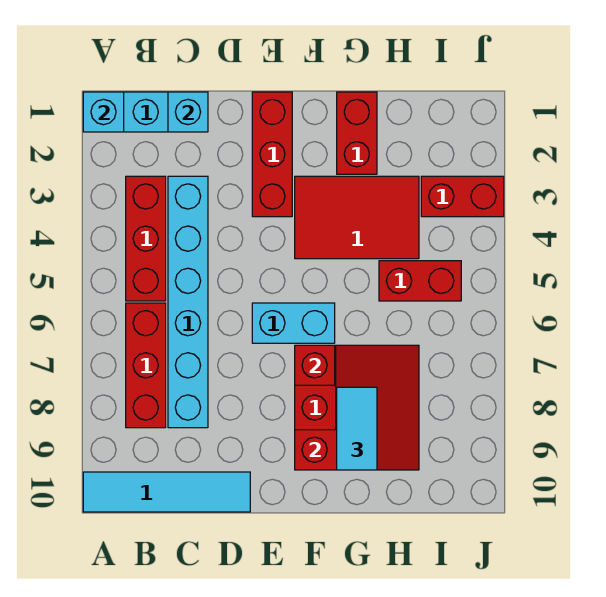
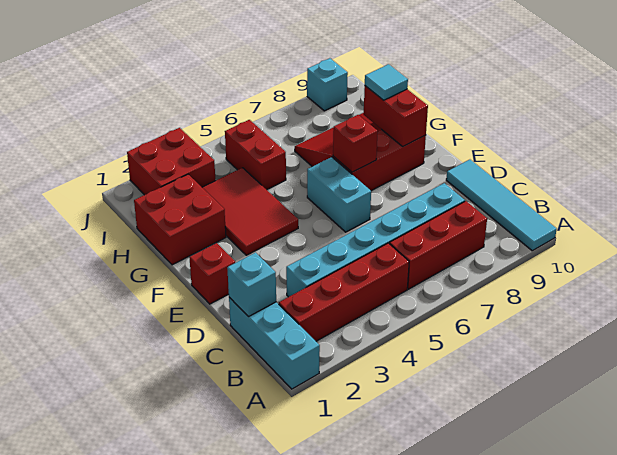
cyan brick A1 level 2 -> cyan brick J9 level 1
red brick B3:B5 level 1 -> red brick B2:B5 level 1
red brick E1:E3 level 1 -> red brick E1 level 1
red brick G1:G2 level 1 -> red brick G1:H2 level 1
cyan tile G8:G9 level 3 -> cyan tile G9 level 3
red brick I3:J3 level 1 -> red brick I2:J3 level 1

